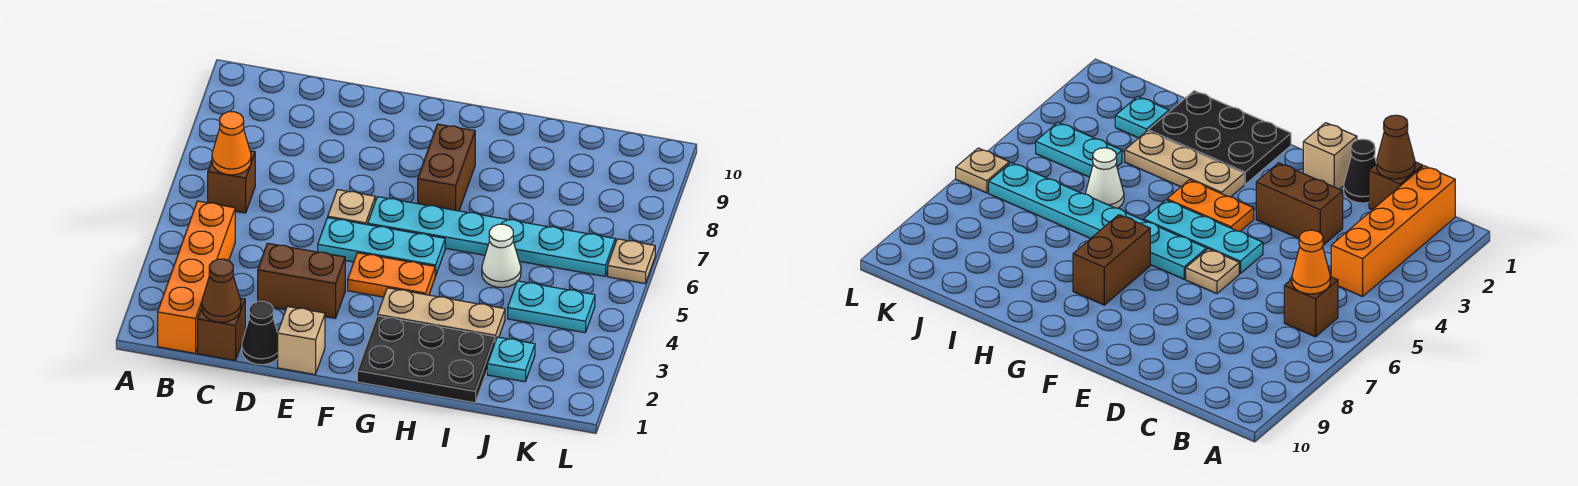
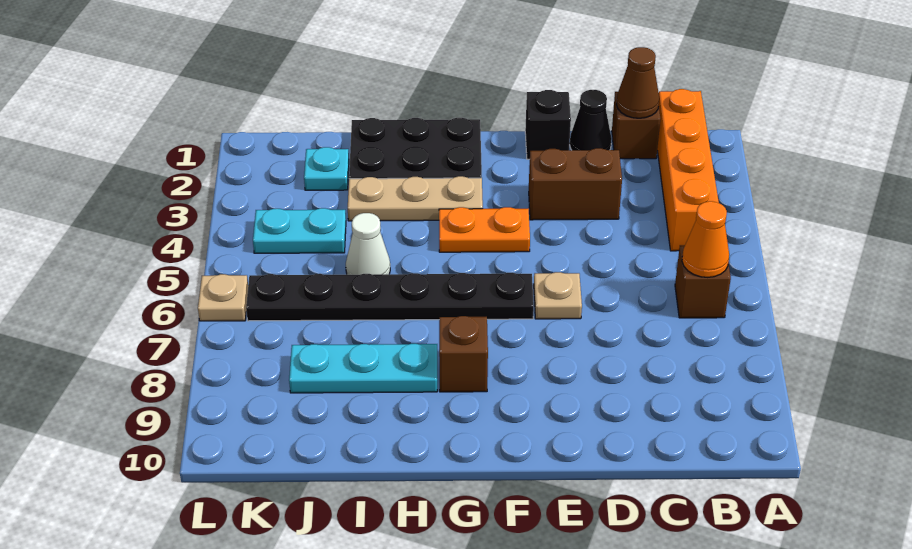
tan brick E1 level 1 -> black brick E1 level 1
cyan plate E5:G5 level 1 -> cyan plate H8:J8 level 1
cyan plate F6:K6 level 1 -> black plate F6:K6 level 1
brown brick G7:G8 level 1 -> brown brick G8 level 1

